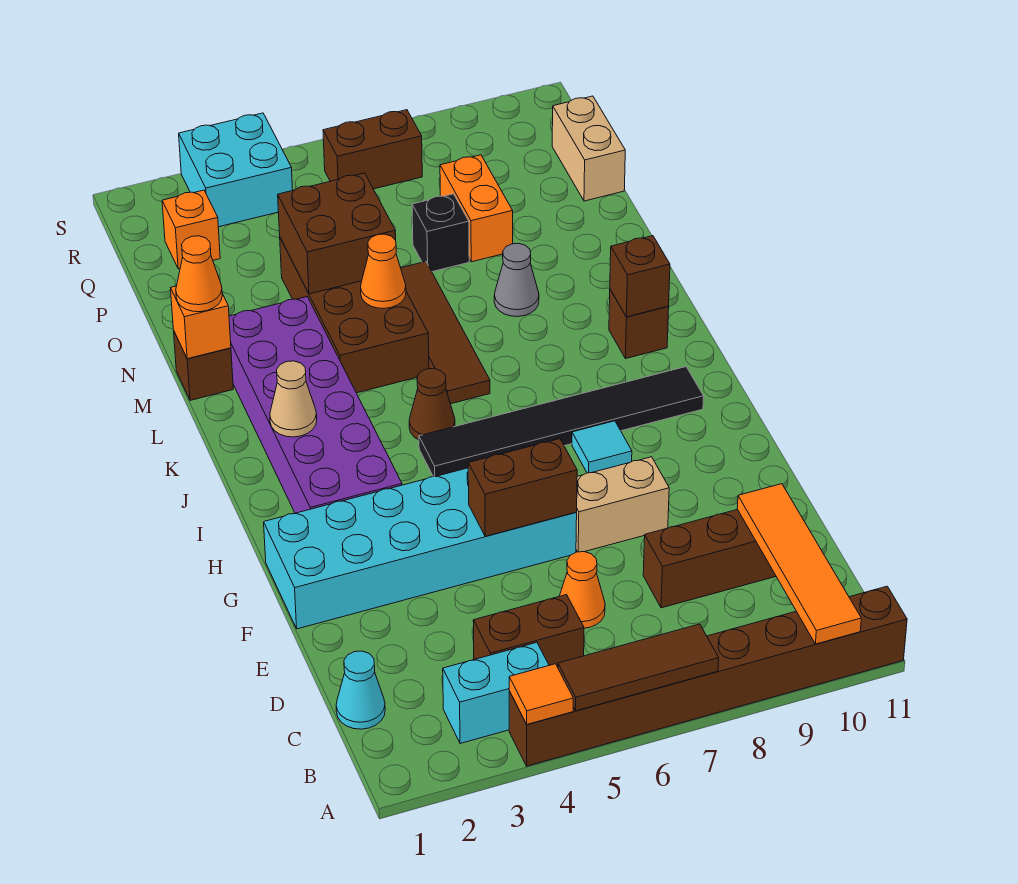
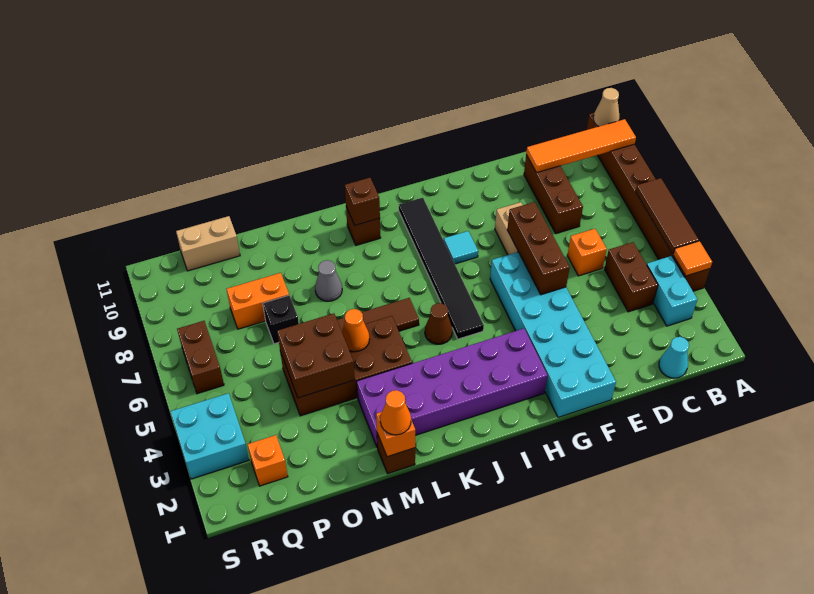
orange cone D6 level 1 -> orange brick D6 level 1
brown brick F5:F6 level 2 -> brown brick F5:F7 level 2
tan cone J2 level 2 -> tan cone A11 level 2

